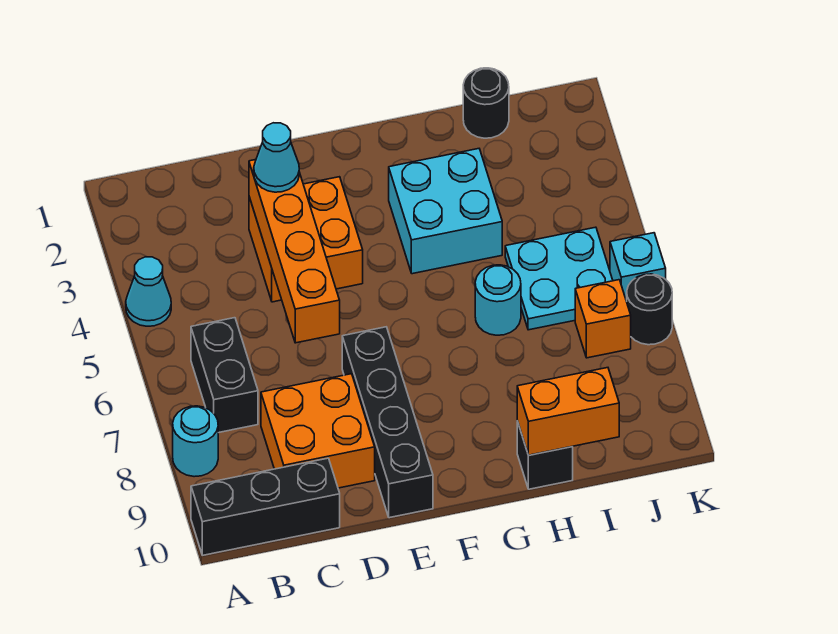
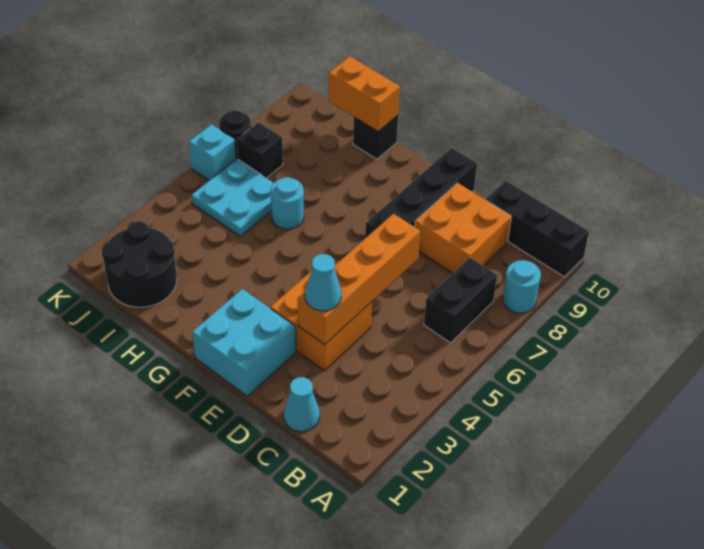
cyan cone A4 level 1 -> cyan cone C1 level 1
cyan brick G3:H4 level 1 -> cyan brick E1:F2 level 1
black round brick I1 level 1 -> black round brick I1:J2 level 1
orange brick J7 level 1 -> black brick J7 level 1

